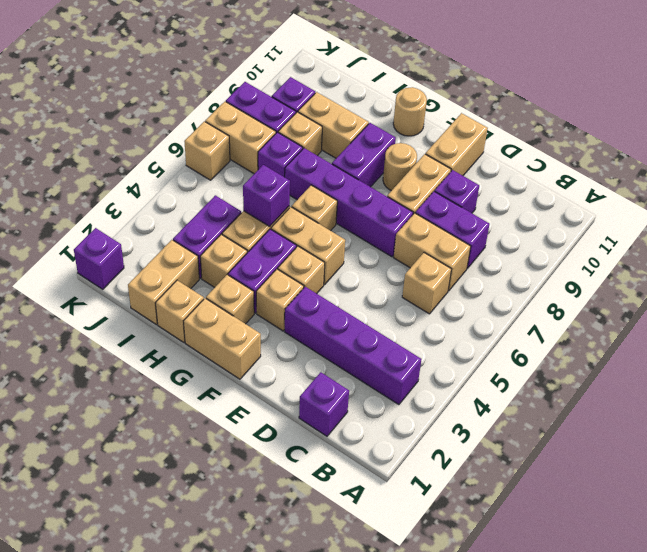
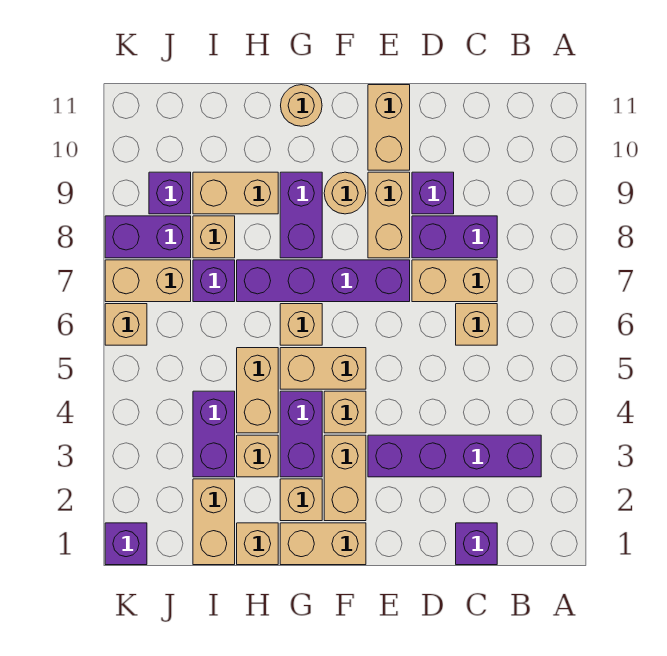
tan brick F3 level 1 -> tan brick F2:F3 level 1
purple brick H5 level 2 -> none

